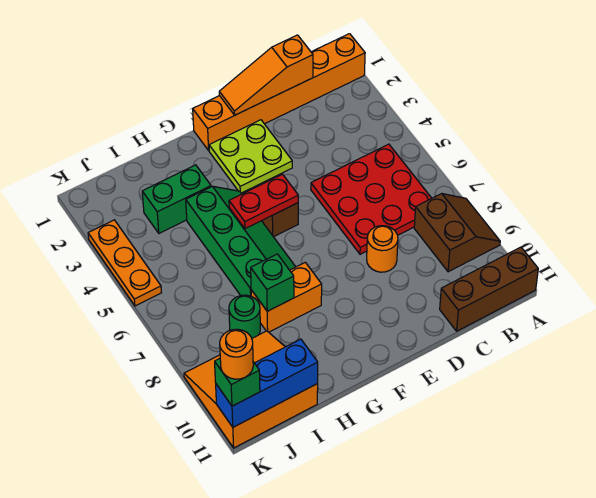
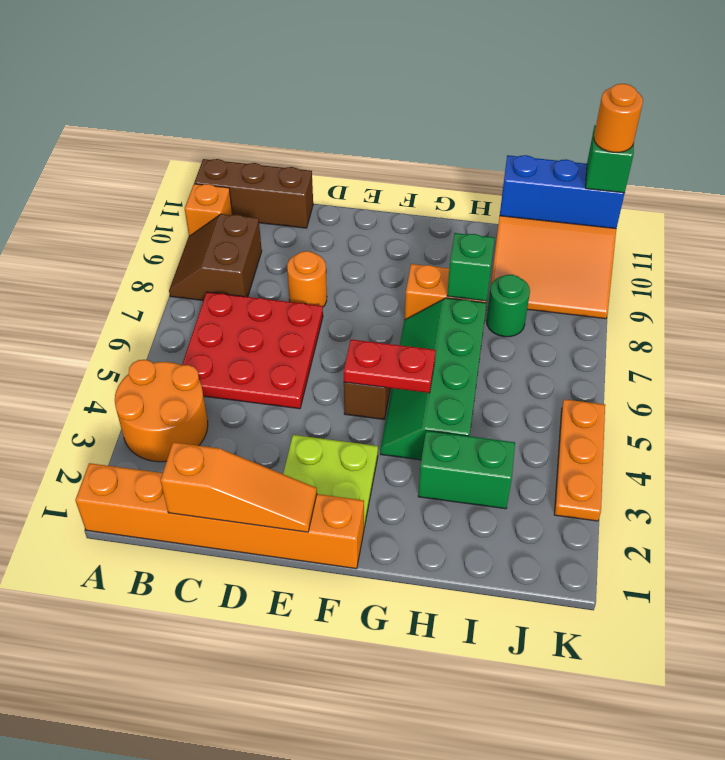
none -> orange round brick A3:B4 level 1
none -> orange brick A10 level 1

